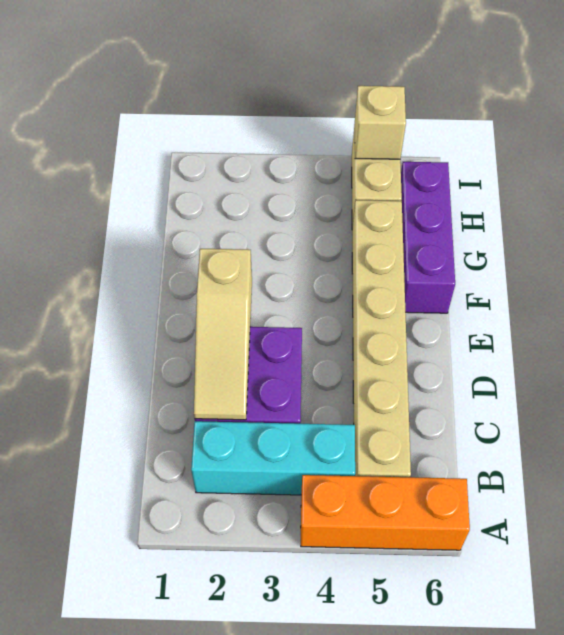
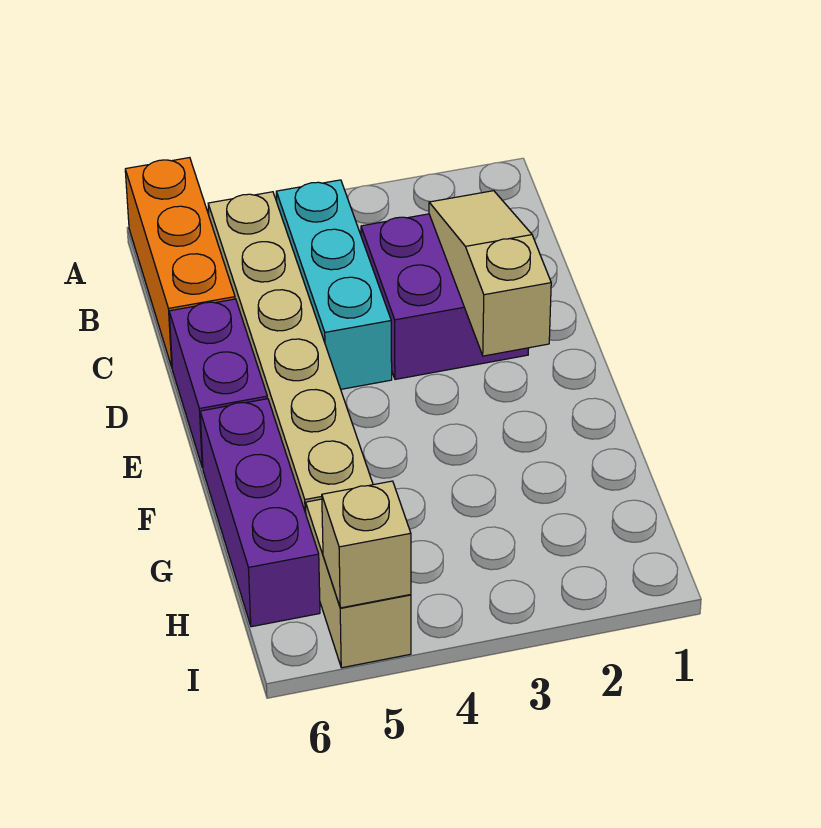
orange brick A4:A6 level 1 -> orange brick A6:C6 level 1
cyan brick B2:B4 level 1 -> cyan brick B4:D4 level 1
none -> purple brick D6:E6 level 1

